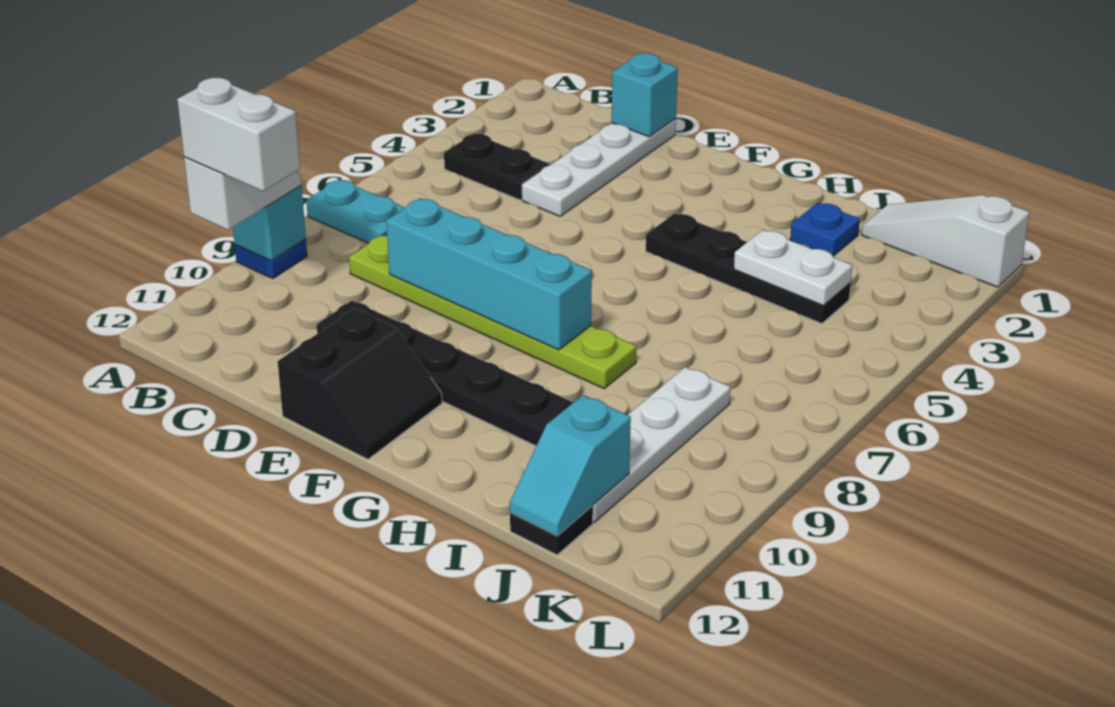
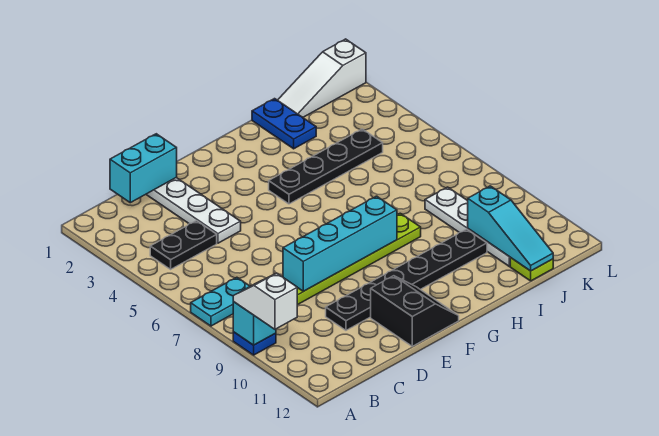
white brick A10:B10 level 4 -> none
cyan brick D1 level 2 -> cyan brick C1:D1 level 2
blue plate I2 level 1 -> blue plate I1:I2 level 1
white plate I4:J4 level 2 -> none
cyan slope J11:J12 level 2 top 11 -> cyan slope J10:J12 level 2 top 10
black plate J12 level 1 -> lime plate J12 level 1

